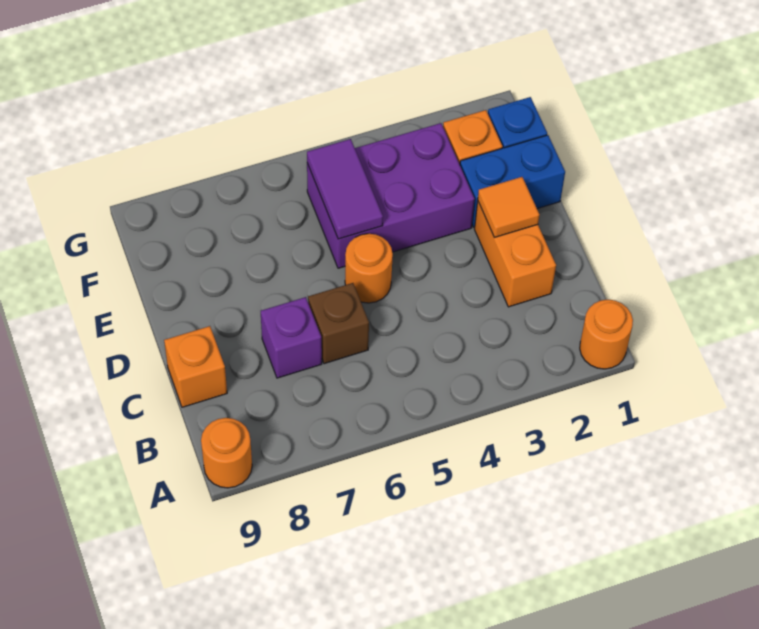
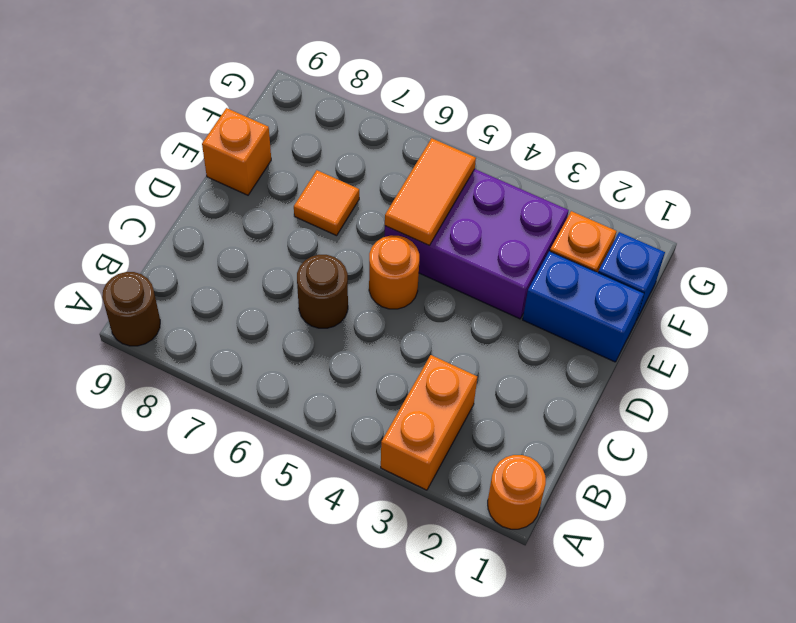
orange round brick A9 level 1 -> brown round brick A9 level 1
orange brick C2:D2 level 1 -> orange brick A3:B3 level 1
brown brick C6 level 1 -> brown round brick C6 level 1
purple brick C7 level 1 -> none
orange brick C9 level 1 -> orange brick E9 level 1
orange tile D2 level 2 -> orange tile E7 level 1
purple tile E5:F5 level 2 -> orange tile E5:F5 level 2

